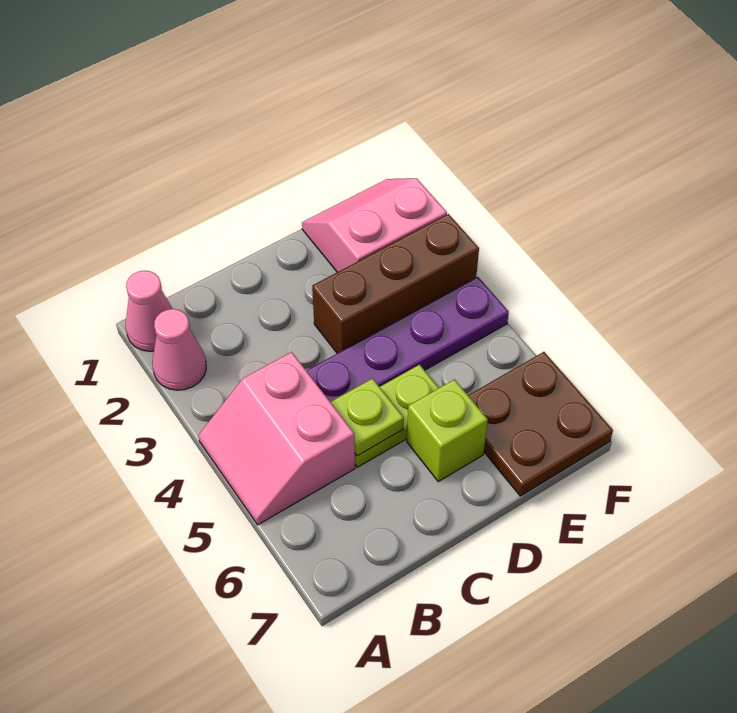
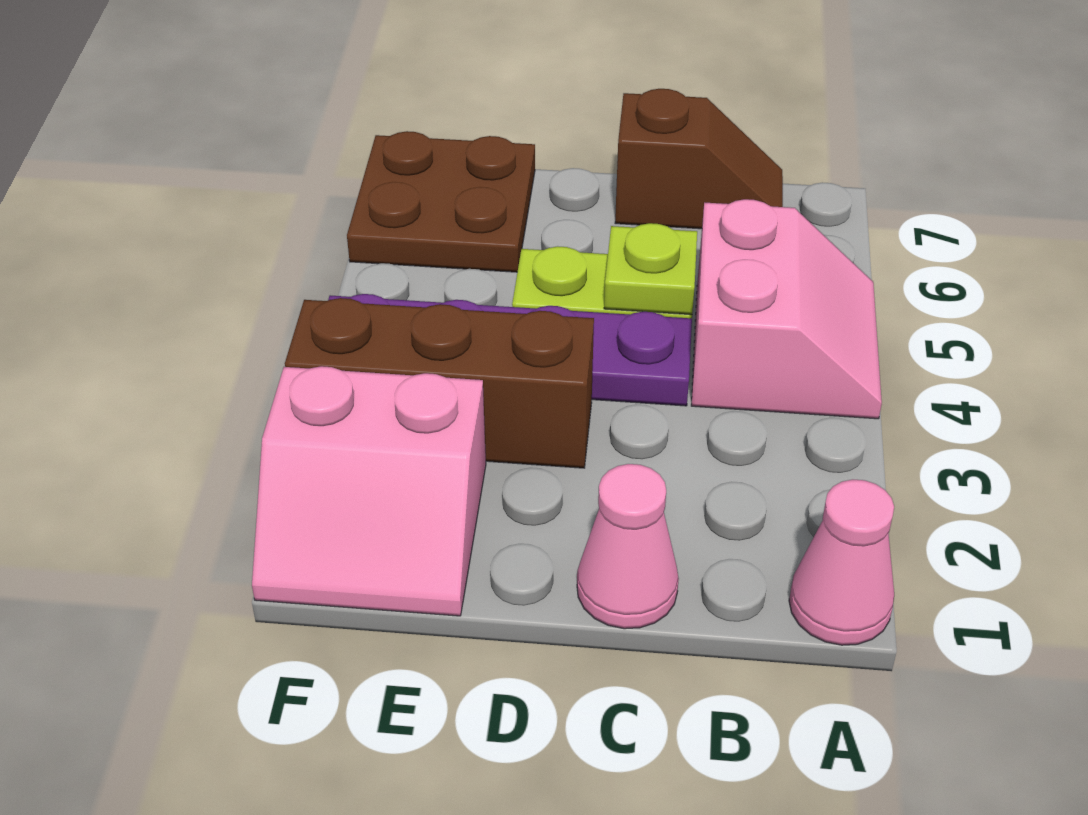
pink cone A2 level 1 -> pink cone C1 level 1
none -> brown slope B7:C7 level 1 top C
lime brick D6 level 1 -> none

